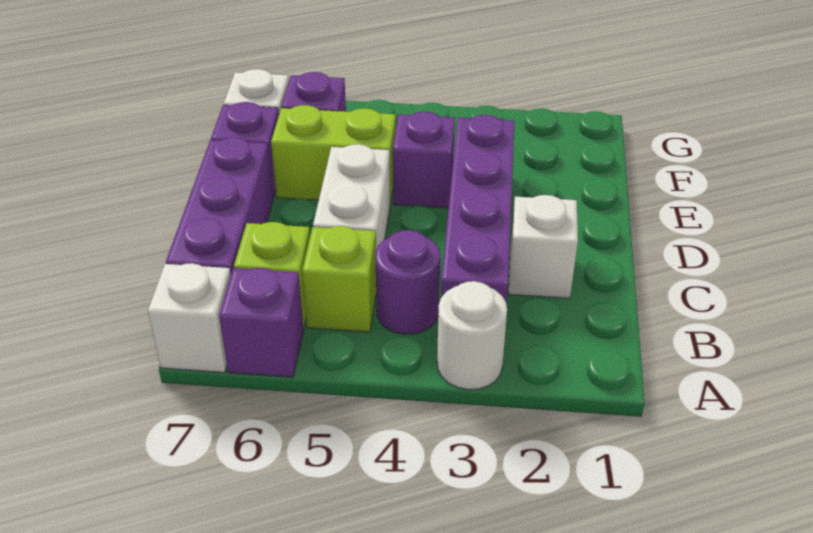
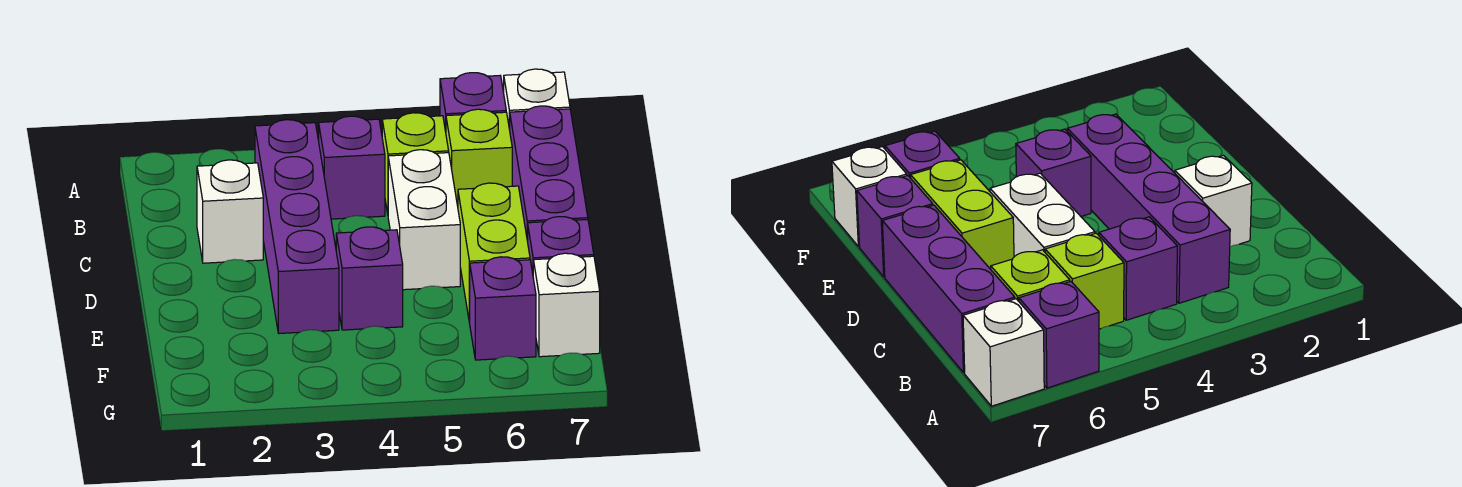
white round brick A3 level 1 -> none
purple round brick B4 level 1 -> purple brick B4 level 1
lime brick E5:E6 level 1 -> lime brick D6:E6 level 1

